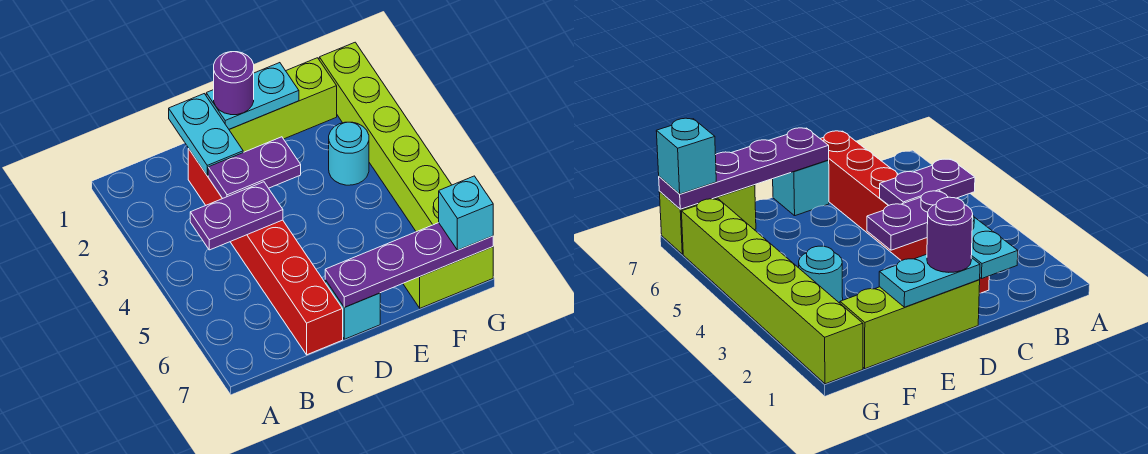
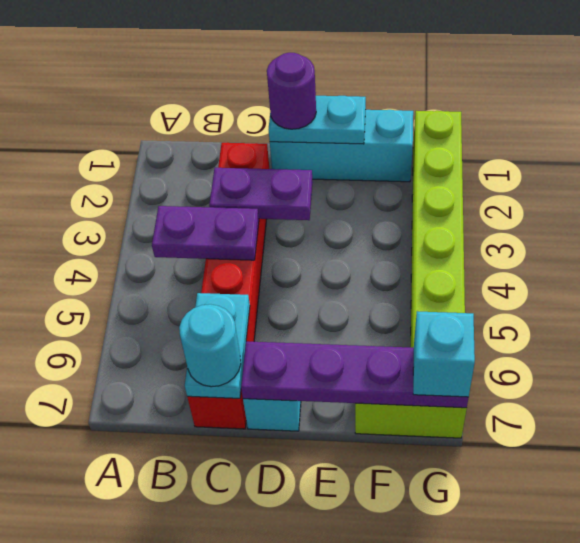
cyan plate C1:C2 level 2 -> cyan plate C6:C7 level 2
lime brick D1:F1 level 1 -> cyan brick D1:F1 level 1
cyan round brick F3 level 1 -> cyan round brick C7 level 3

